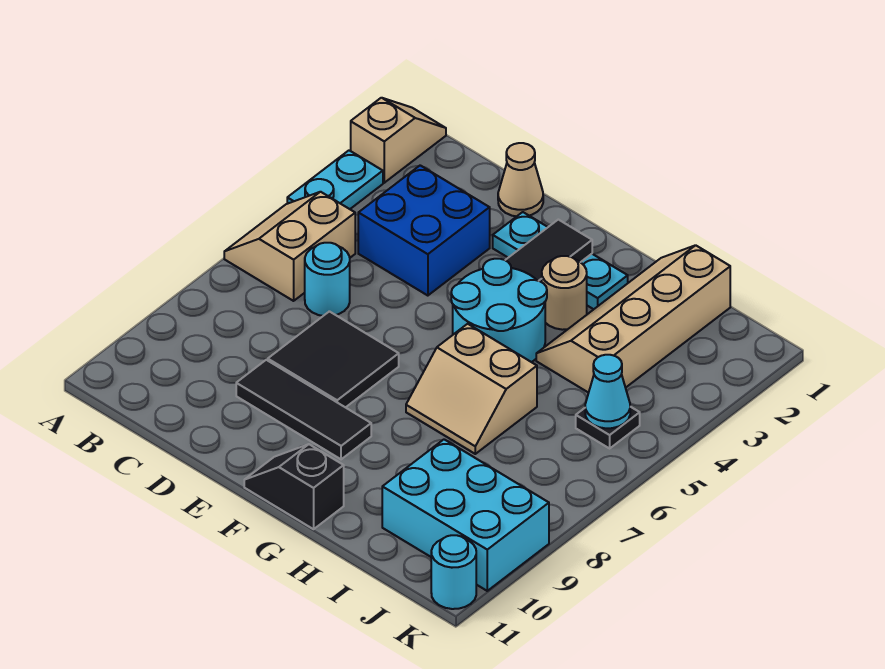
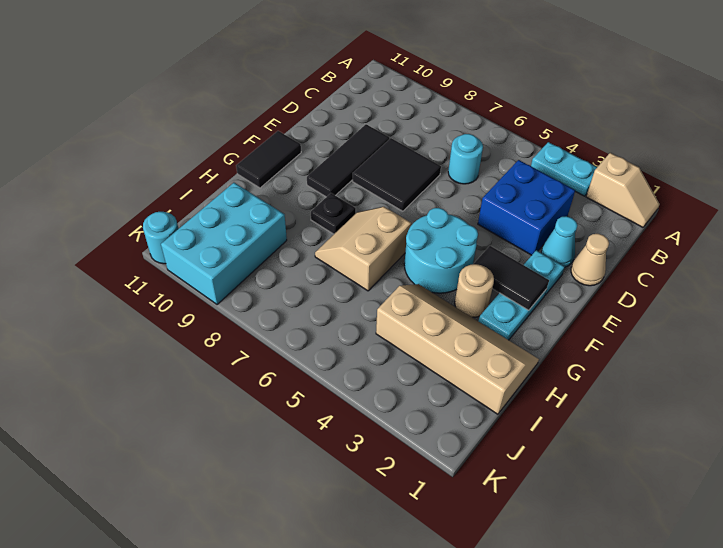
tan slope A5:B6 level 1 top B -> none
black slope F11:G11 level 1 top G -> black tile F11:G11 level 1
black plate J5 level 1 -> black plate G8 level 1
cyan cone J5 level 2 -> cyan cone D2 level 1

